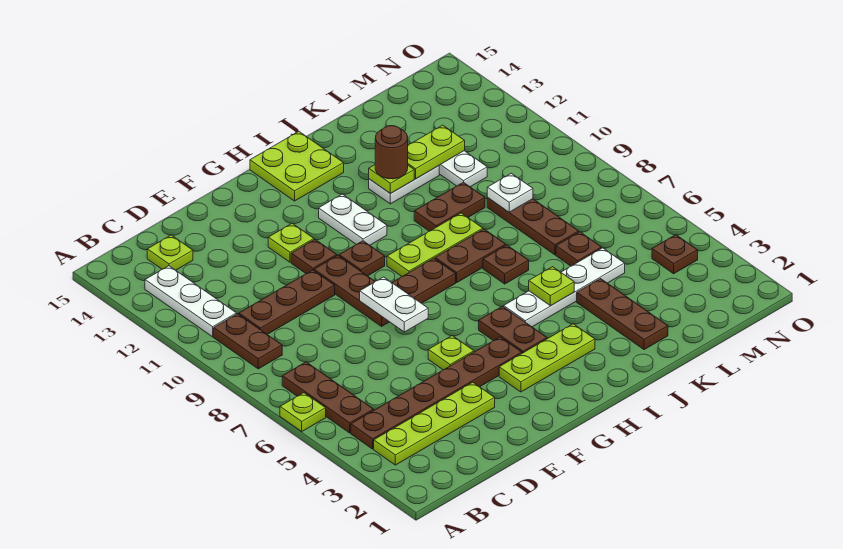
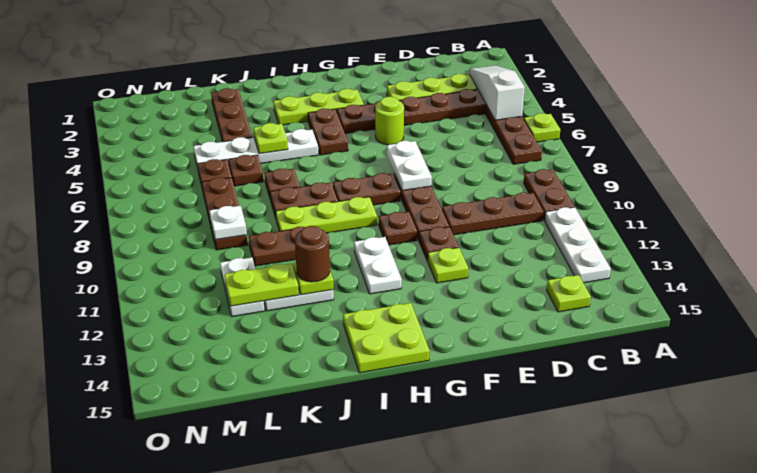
none -> white slope B3:B5 level 2 top 5
lime plate F5 level 1 -> lime round brick F5 level 1
brown plate N4 level 1 -> brown plate K6 level 1

